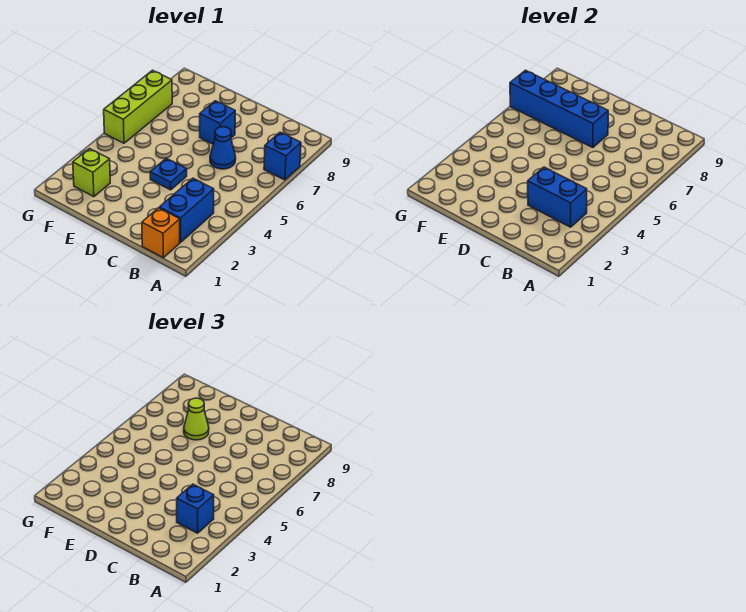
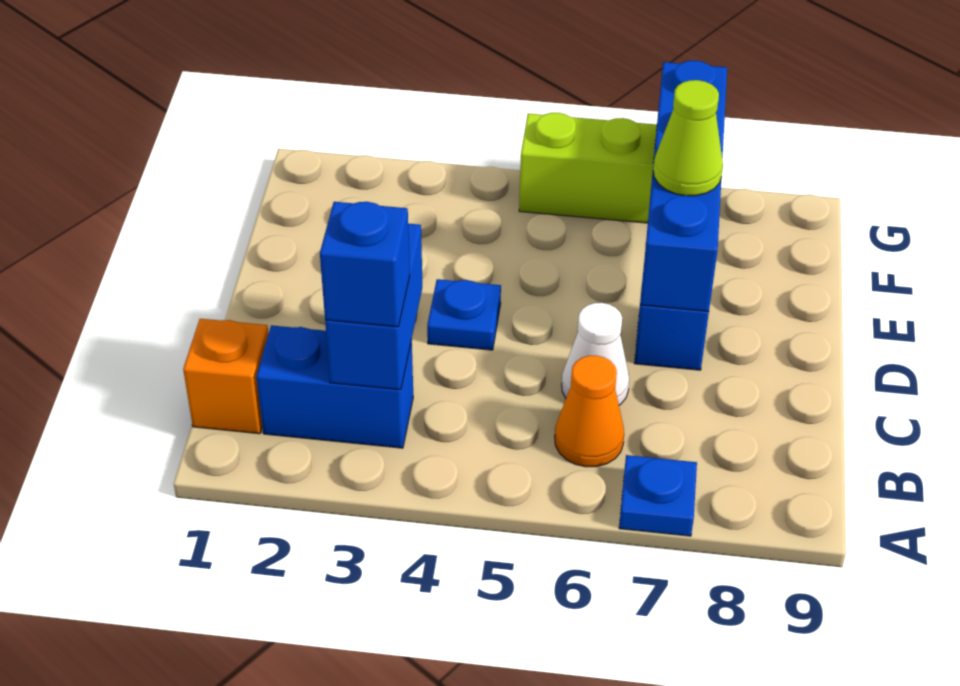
blue brick A7 level 1 -> blue plate A7 level 1
none -> orange cone B6 level 1
blue cone C6 level 1 -> white cone C6 level 1
lime brick F2 level 1 -> none

